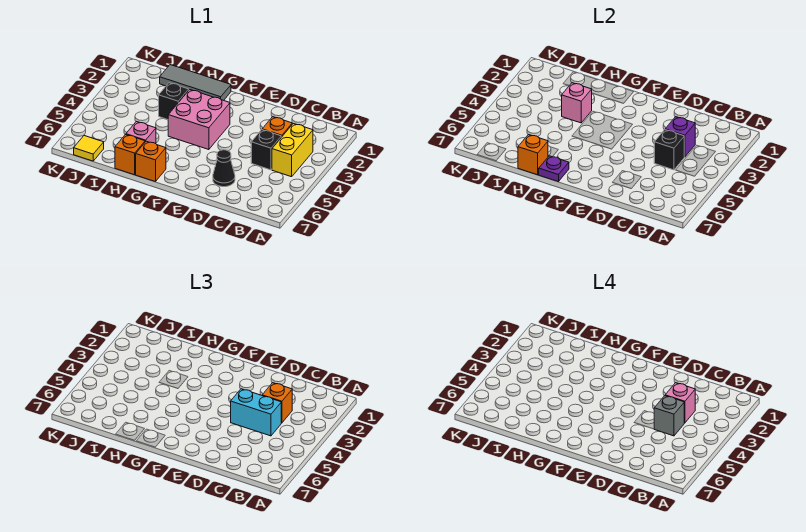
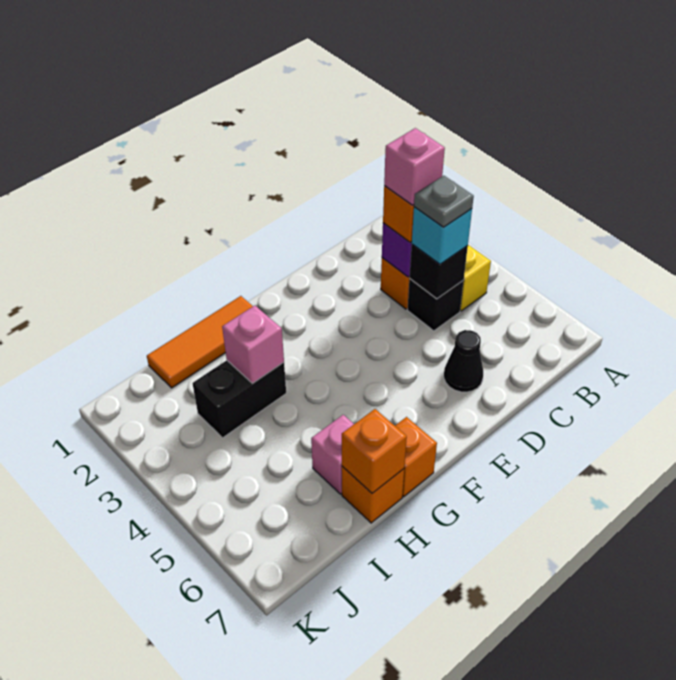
cyan brick C4:D4 level 3 -> cyan brick C4 level 3
grey brick C4 level 4 -> grey plate C4 level 4
pink brick F3:G4 level 1 -> none
grey tile G1:I1 level 1 -> orange tile G1:I1 level 1
purple plate G7 level 2 -> none
black brick H3 level 1 -> black brick H3:I3 level 1
yellow tile J7 level 1 -> none

